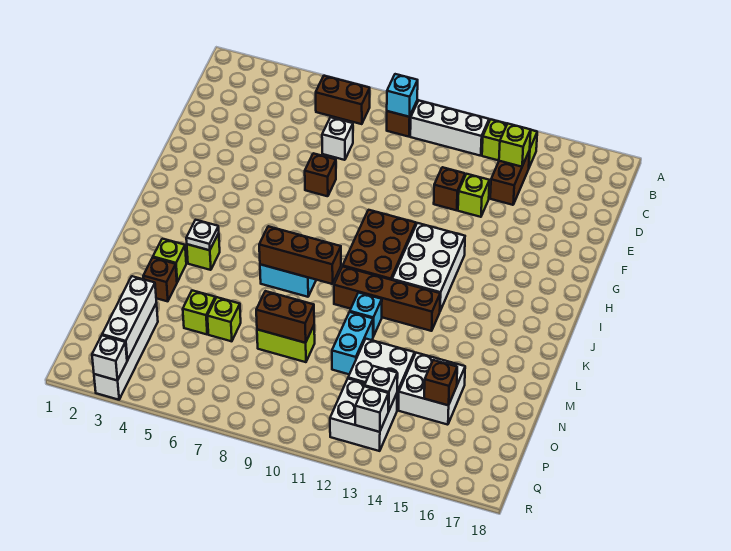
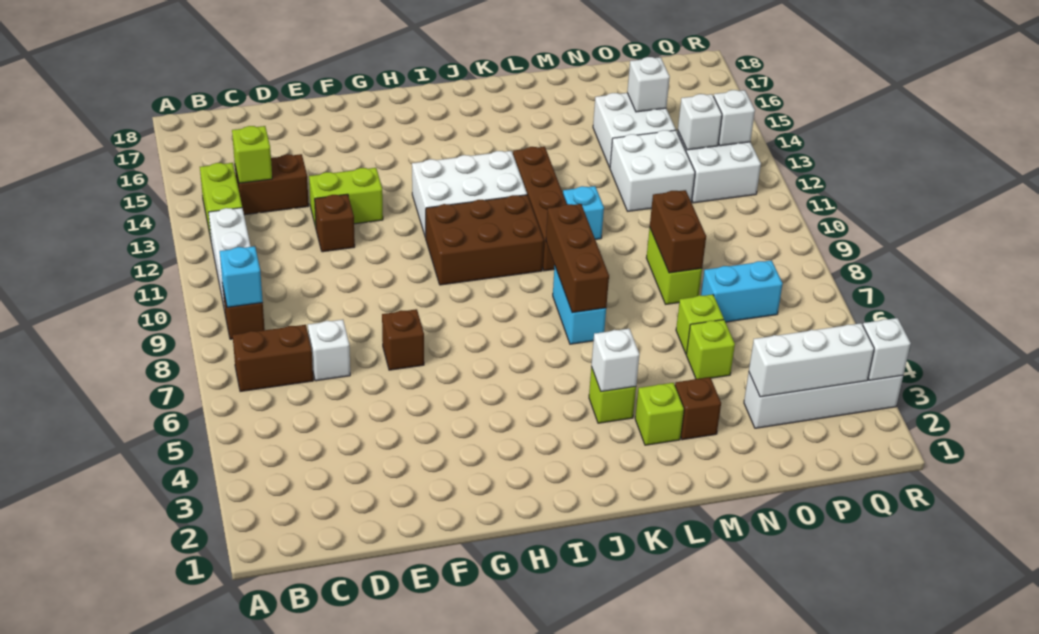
brown brick B6:B7 level 1 -> brown brick B7:C7 level 1
lime brick E13 level 1 -> lime brick E13:F13 level 1
white plate K4 level 2 -> white brick K4 level 2
cyan brick M11:N11 level 1 -> cyan brick O7:P7 level 1
brown brick O15 level 2 -> white brick O15 level 2

